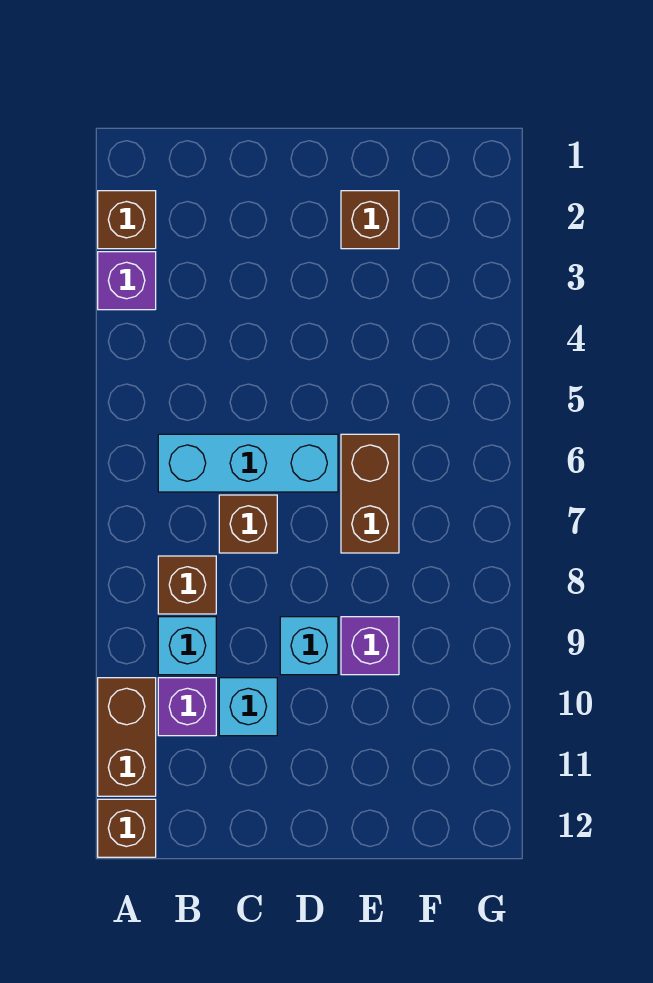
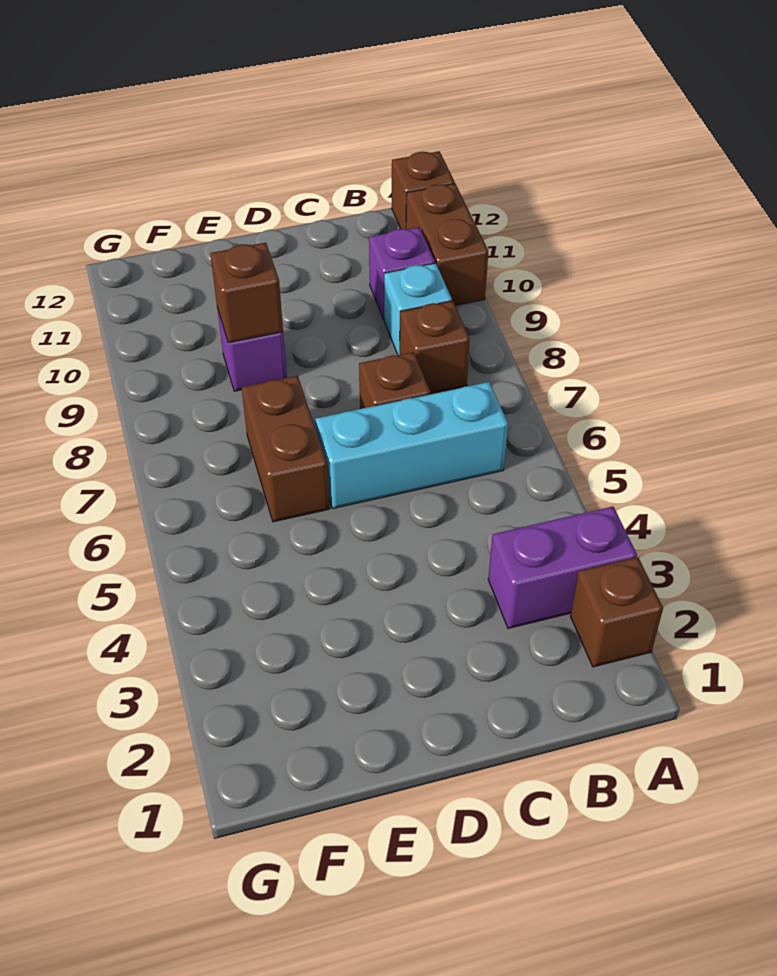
purple brick A3 level 1 -> purple brick A3:B3 level 1
cyan brick C10 level 1 -> none
cyan brick D9 level 1 -> none
brown brick E2 level 1 -> brown brick E9 level 2

